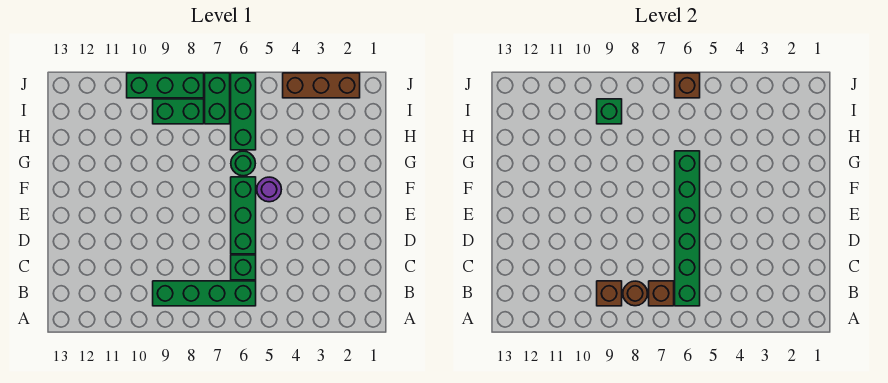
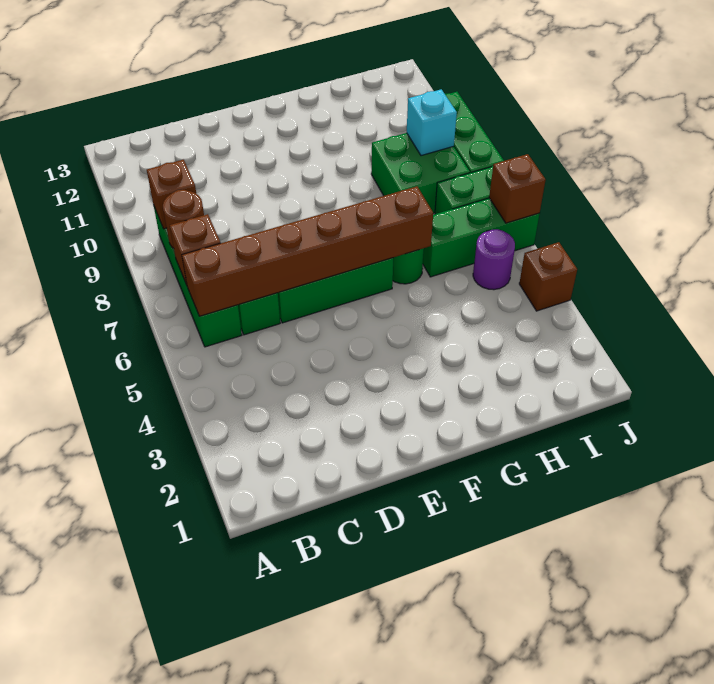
green brick B6:G6 level 2 -> brown brick B6:G6 level 2
purple round brick F5 level 1 -> purple round brick I5 level 1
green brick I8:I9 level 1 -> green brick H8:I9 level 1
green brick I9 level 2 -> cyan brick I9 level 2
brown brick J2:J4 level 1 -> brown brick J4 level 1

